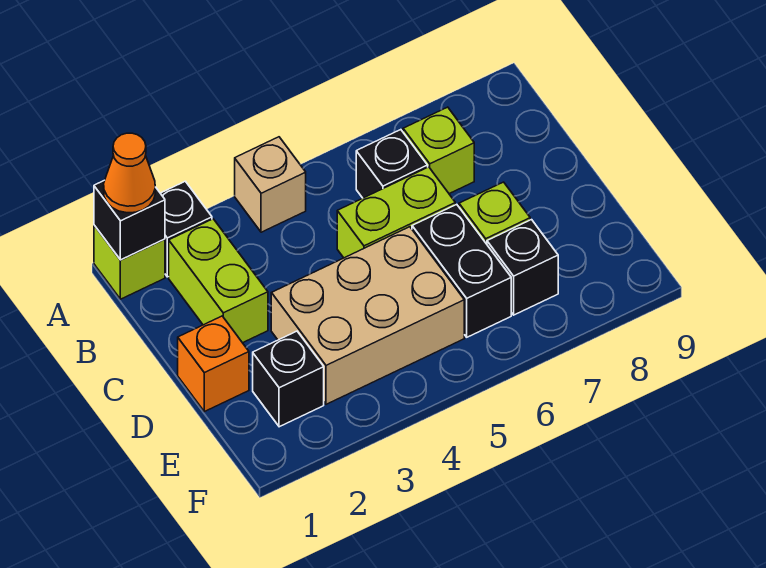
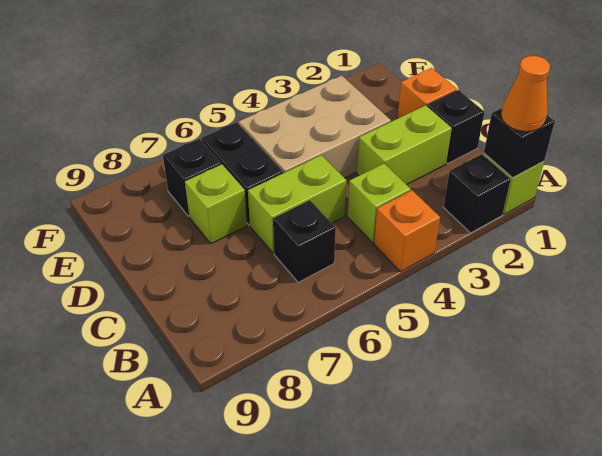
tan brick A4 level 1 -> orange brick A4 level 1
lime brick B2:C2 level 1 -> lime brick C2:C3 level 1
lime brick B7 level 1 -> lime brick B4 level 1
black brick E2 level 1 -> black brick C1 level 1

